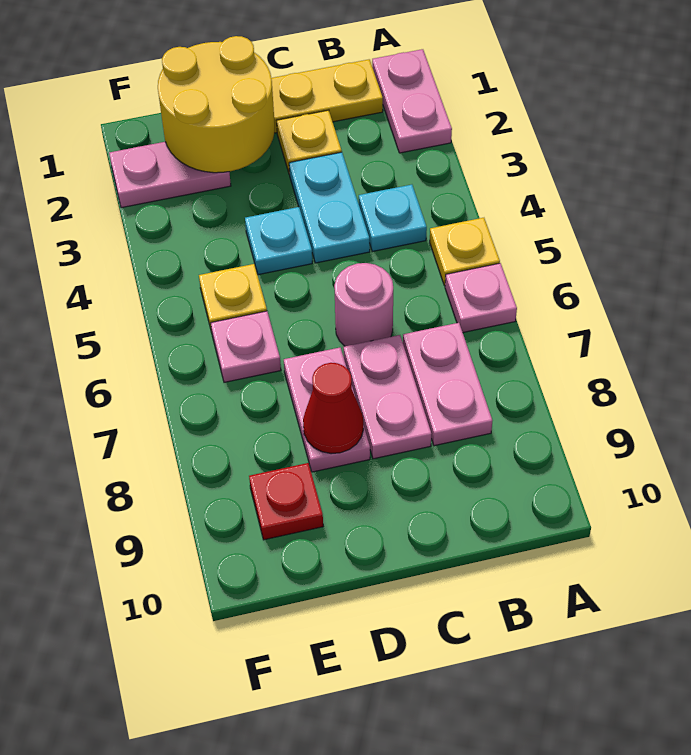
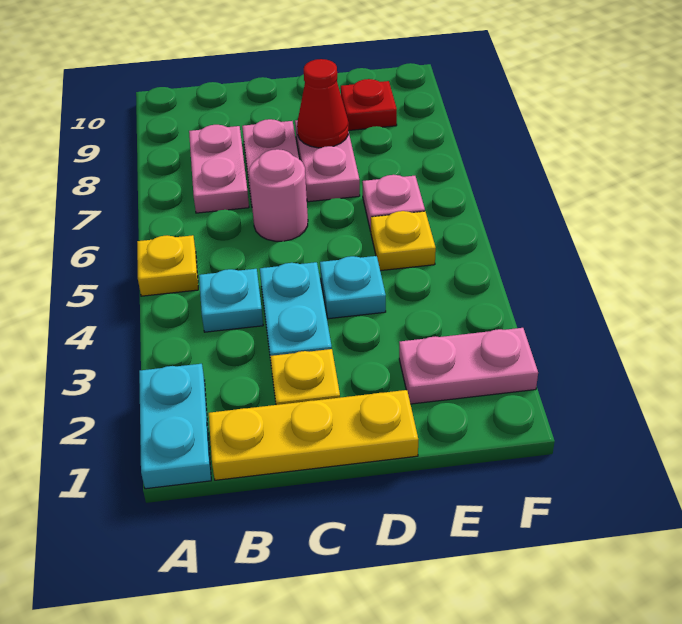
pink plate A1:A2 level 1 -> cyan plate A1:A2 level 1
pink plate A6 level 1 -> none
yellow round brick D1:E2 level 2 -> none

